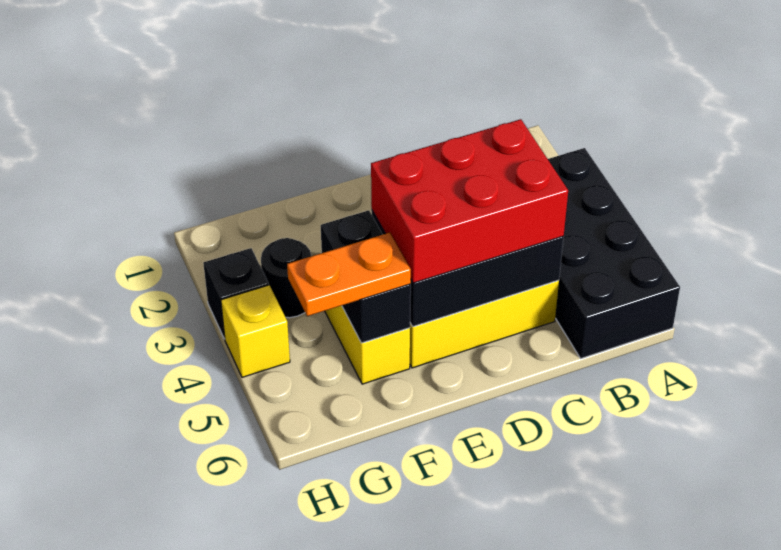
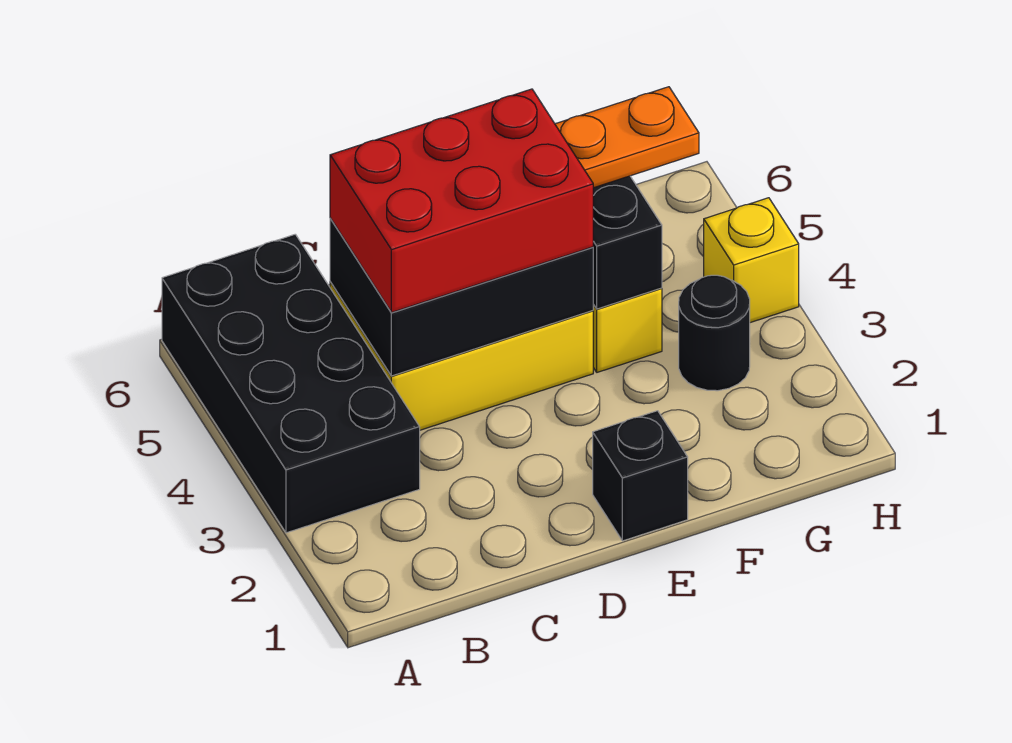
black brick H3 level 1 -> black brick E1 level 1

